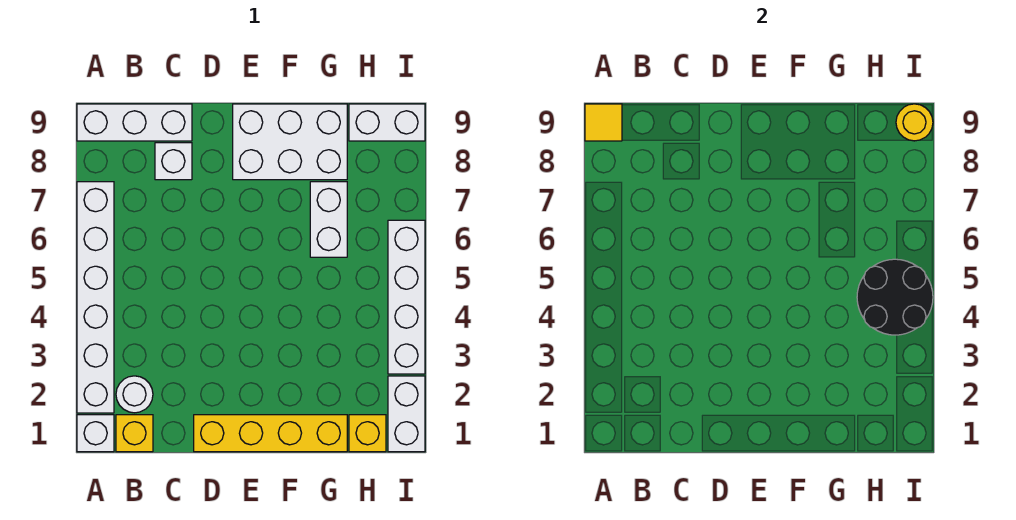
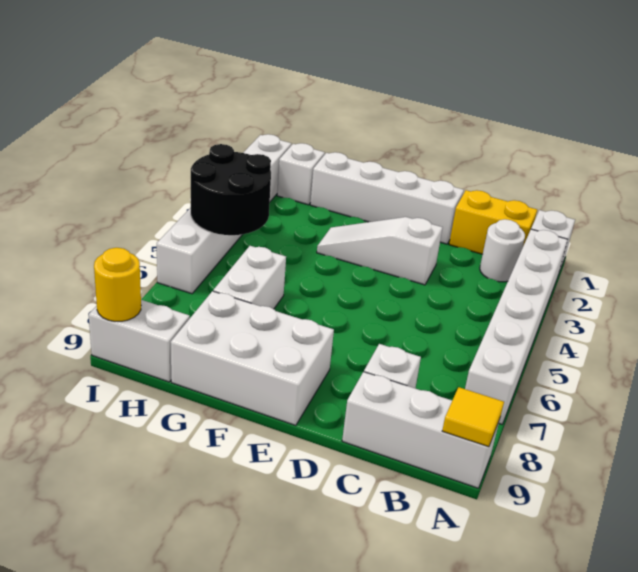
yellow brick B1 level 1 -> yellow brick B1:C1 level 1
yellow brick D1:G1 level 1 -> white brick D1:G1 level 1
none -> white slope D3:F3 level 1 top D
yellow brick H1 level 1 -> white brick H1 level 1

